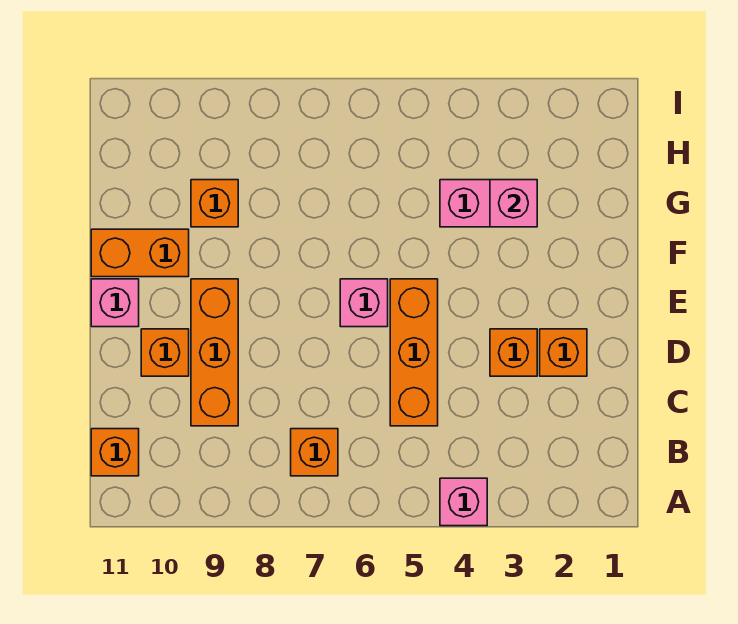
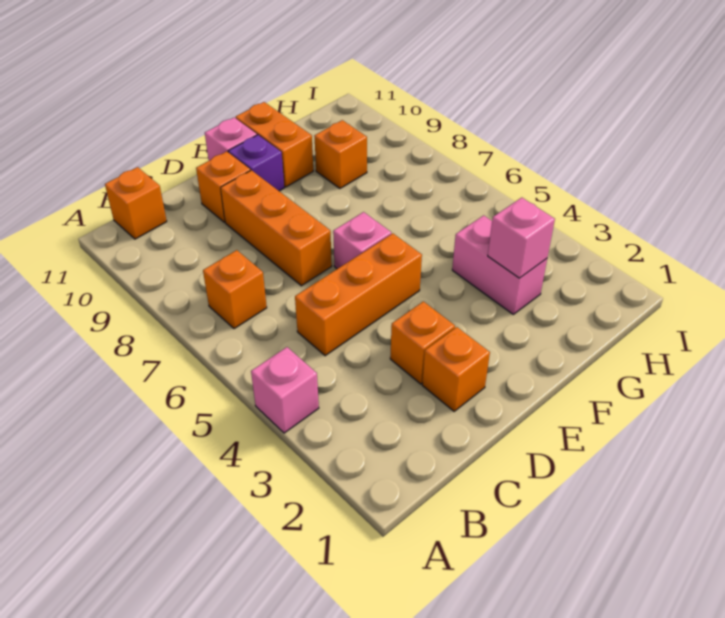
orange brick C9:E9 level 1 -> orange brick D7:D9 level 1
none -> purple brick E10 level 1

